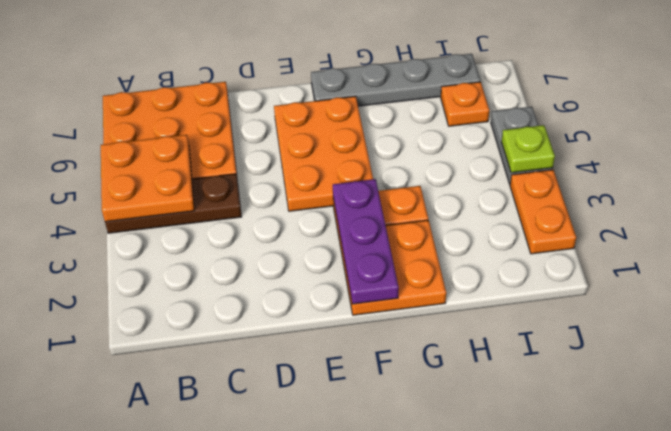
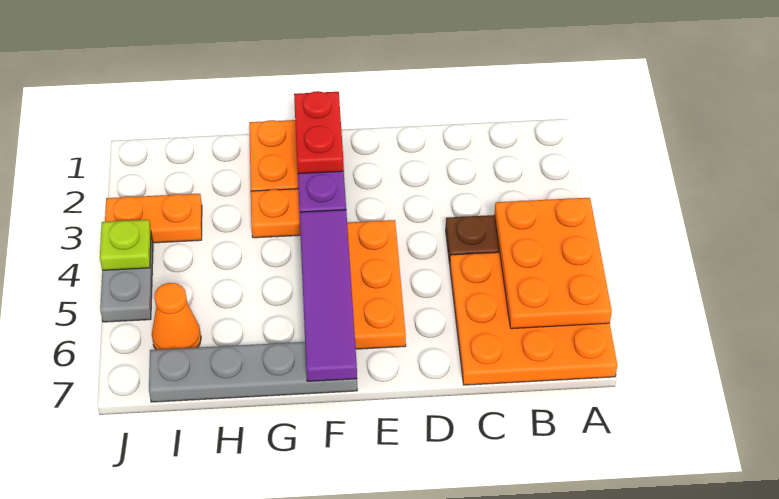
orange plate A4:B5 level 2 -> orange plate A4:B6 level 2
none -> red plate F1:F2 level 3
none -> purple tile F4:F7 level 2
orange plate I6 level 1 -> orange cone I6 level 1
orange plate J2:J3 level 1 -> orange plate I3:J3 level 1

